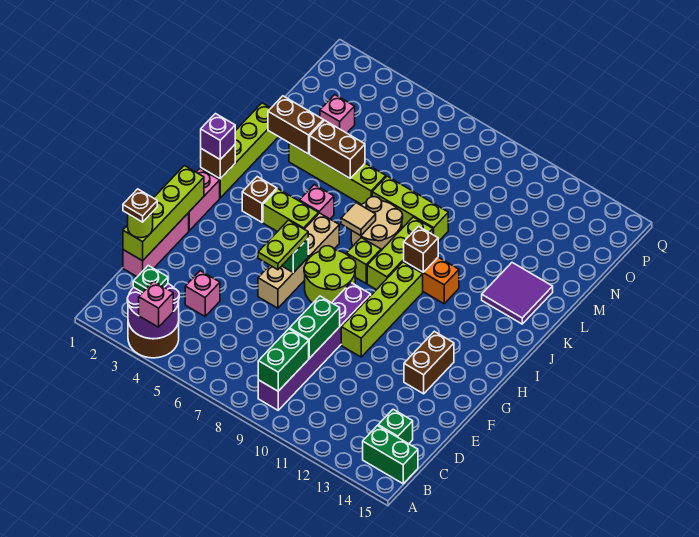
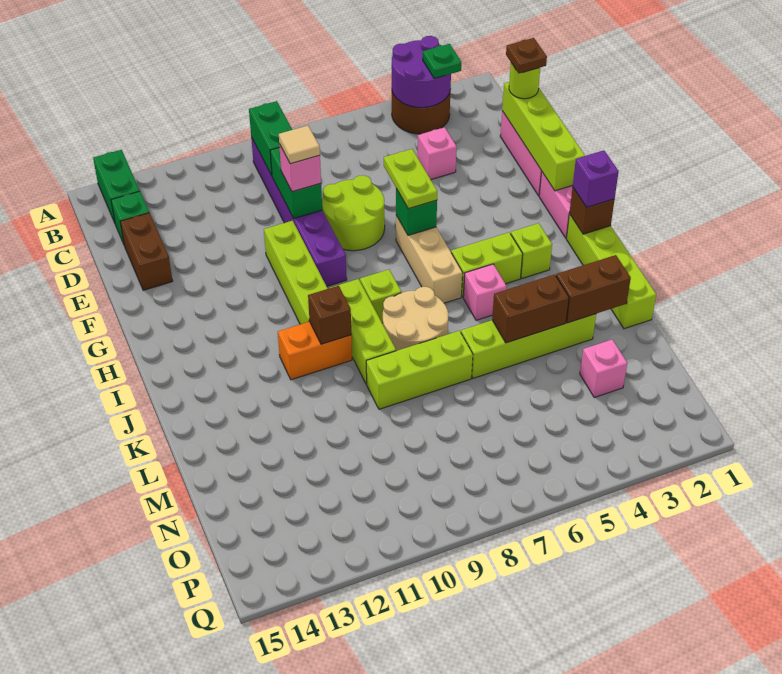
pink brick A4 level 3 -> pink brick E9 level 3
green brick B14:B15 level 1 -> green brick A14:B14 level 1
tan brick F6:I6 level 1 -> tan brick G6:I6 level 1
brown brick F13:G13 level 1 -> brown brick D14:E14 level 1
lime round brick G7:H8 level 1 -> lime round brick E7:F8 level 1
brown brick I3 level 1 -> lime brick I3 level 1
tan tile J7 level 2 -> tan tile E9 level 4
purple tile K13:L14 level 1 -> none

